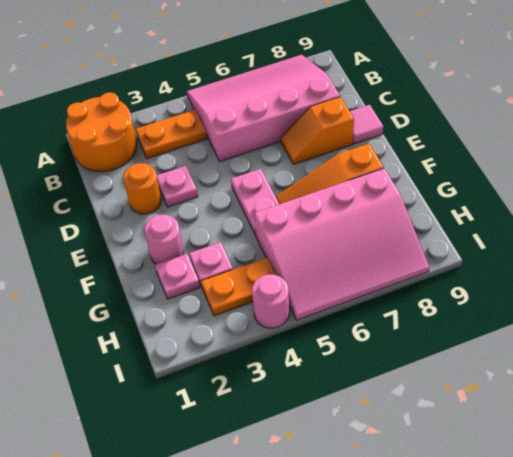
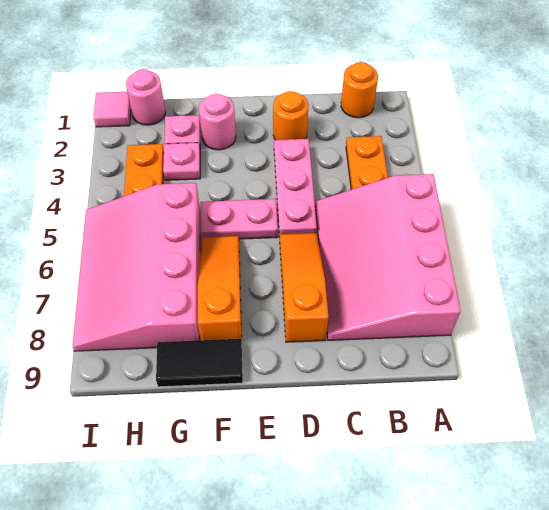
orange round brick A1:B2 level 1 -> orange round brick B1 level 1
pink slope A5:C8 level 1 top C -> pink slope A5:C8 level 1 top A
pink plate D3 level 1 -> pink plate D3:D5 level 1
orange slope D7:D8 level 1 top 8 -> orange slope D6:D8 level 1 top 8
pink tile D9 level 1 -> pink tile I1 level 1
none -> black tile F9:G9 level 1
pink round brick I4 level 1 -> pink round brick H1 level 1

